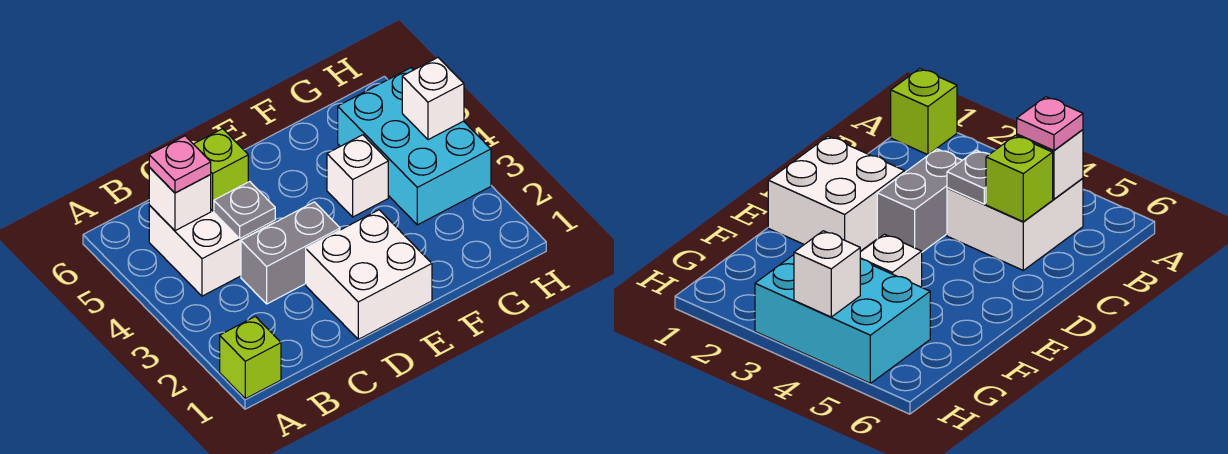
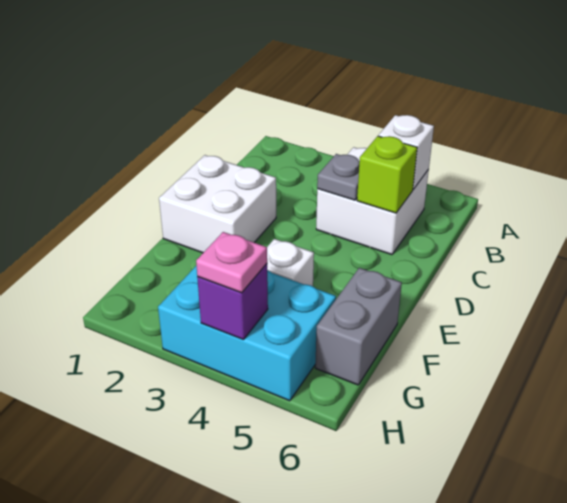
lime brick A1 level 1 -> none
pink plate B5 level 3 -> pink plate H4 level 3
grey brick C3:D3 level 1 -> grey brick F6:G6 level 1
white brick H4 level 2 -> purple brick H4 level 2

